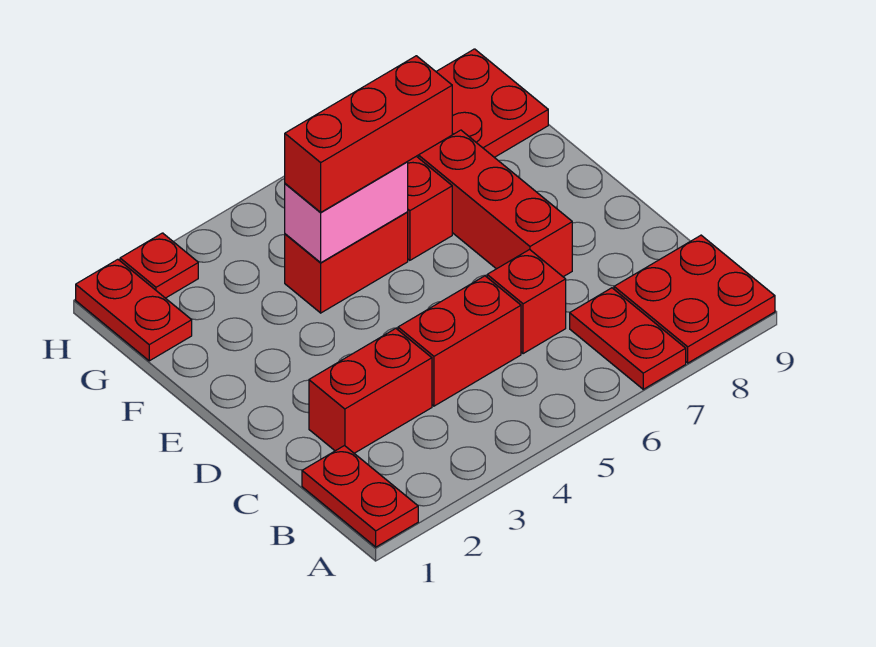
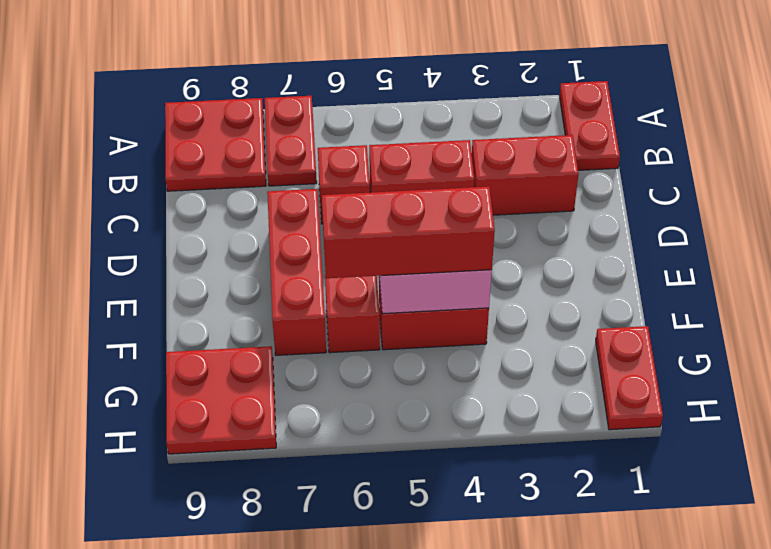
red plate H2 level 1 -> none

